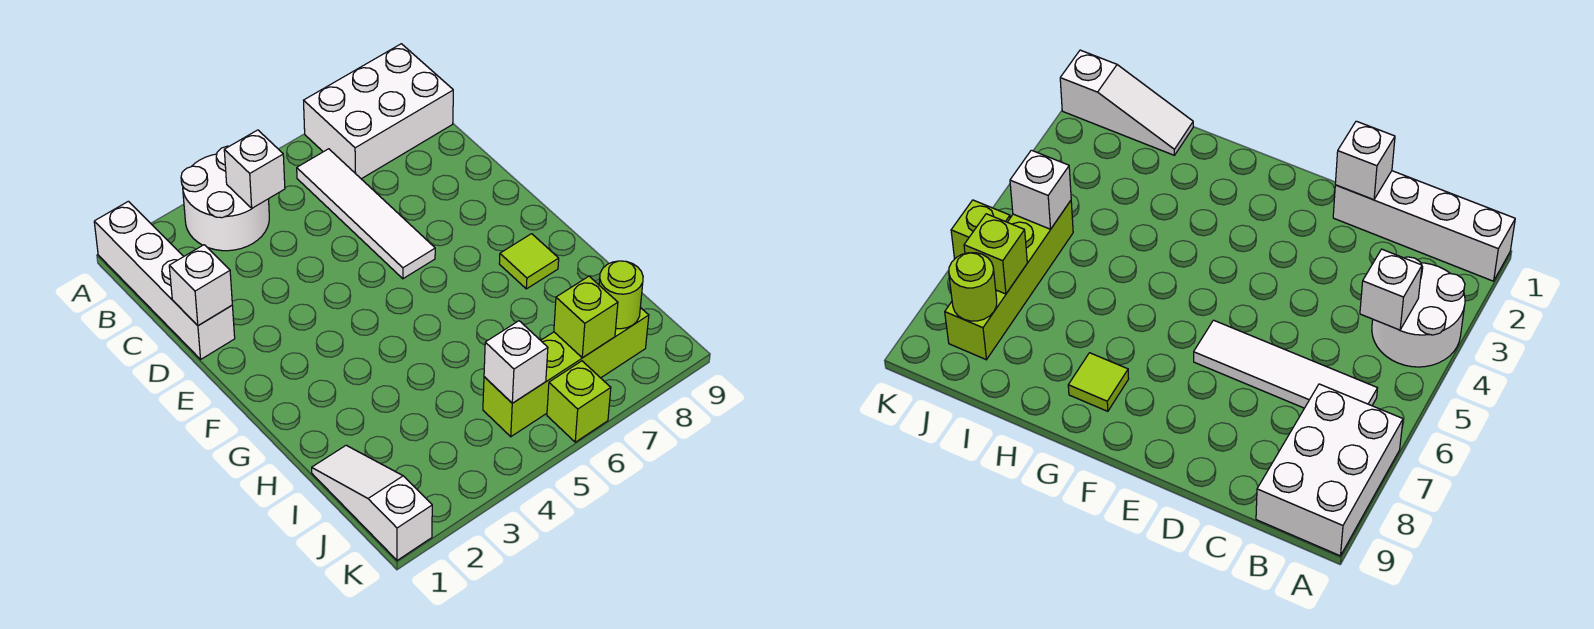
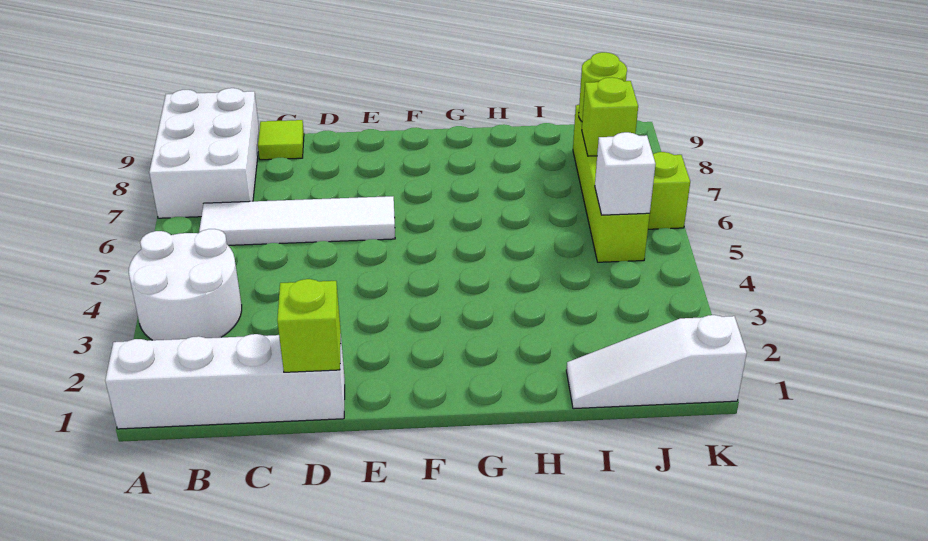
white brick B4 level 2 -> none
white brick D1 level 2 -> lime brick D1 level 2
lime tile G8 level 1 -> lime tile C9 level 1

